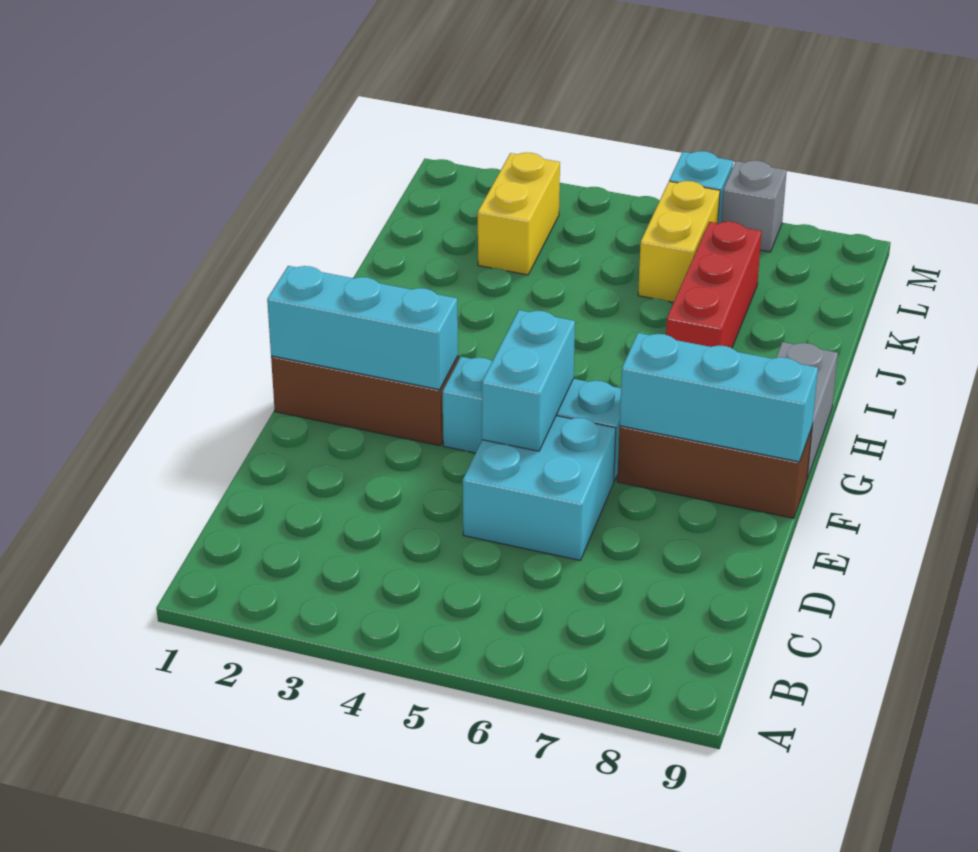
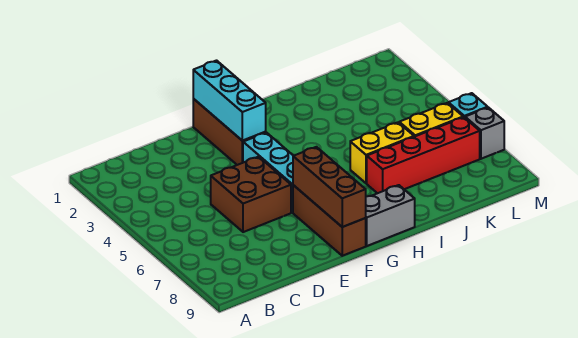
cyan brick D5:E6 level 1 -> brown brick D5:E6 level 1
cyan brick E5:F5 level 2 -> none
cyan brick F7:F9 level 2 -> brown brick F7:F9 level 2
red brick I7:K7 level 1 -> red brick I7:L7 level 1
yellow brick K3:L3 level 1 -> yellow brick I6:J6 level 1

